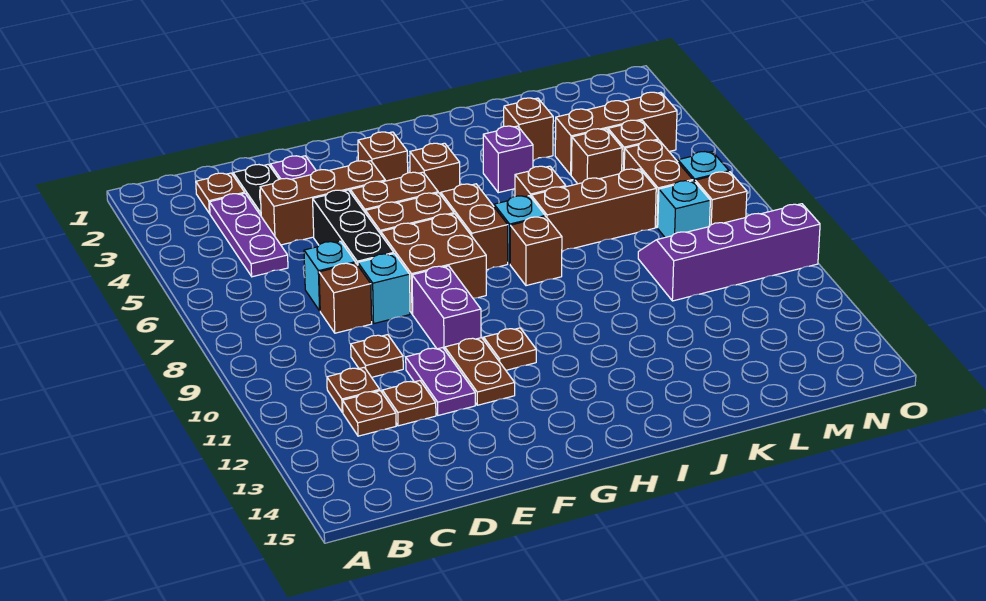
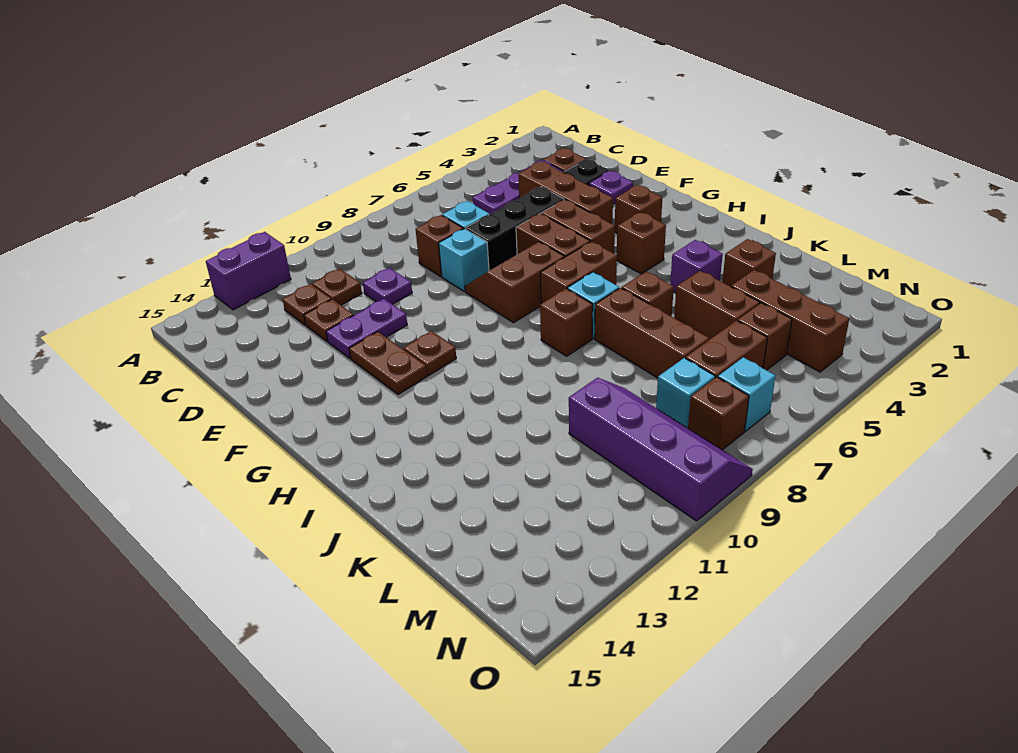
brown plate D10 level 1 -> purple plate D10 level 1
brown brick F7:G8 level 1 -> brown slope F7:G8 level 1 top G
purple brick F9:F10 level 1 -> purple brick A12:A13 level 1
brown plate F11:F12 level 1 -> brown plate F12:G12 level 1
brown brick L5 level 1 -> brown brick K5:L5 level 1

